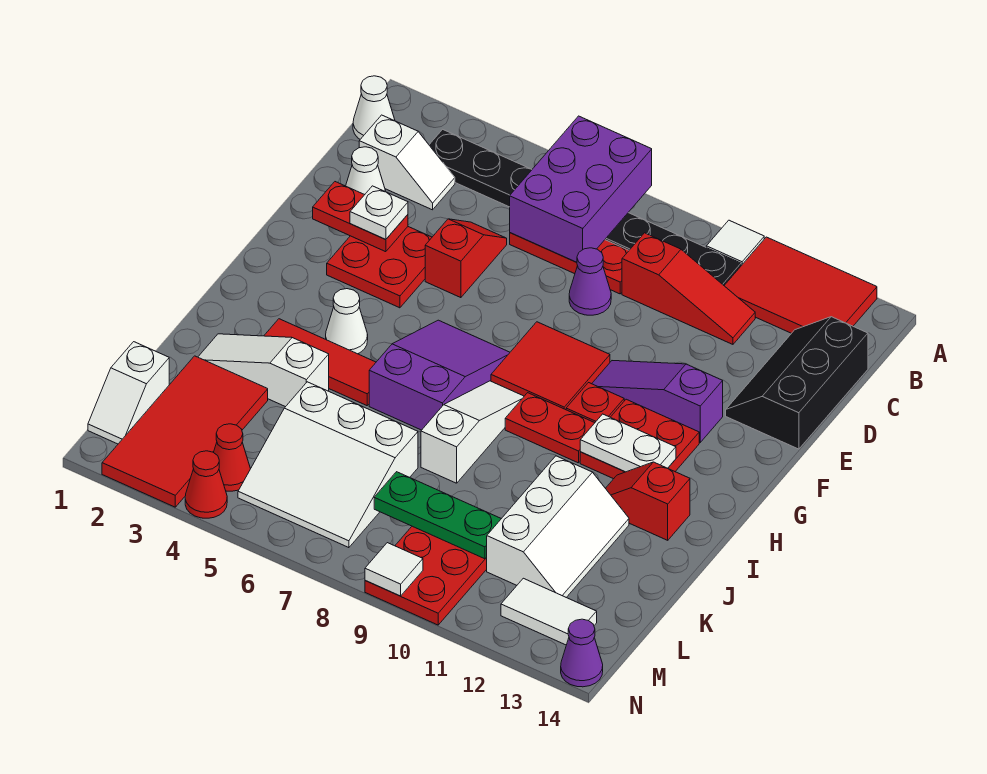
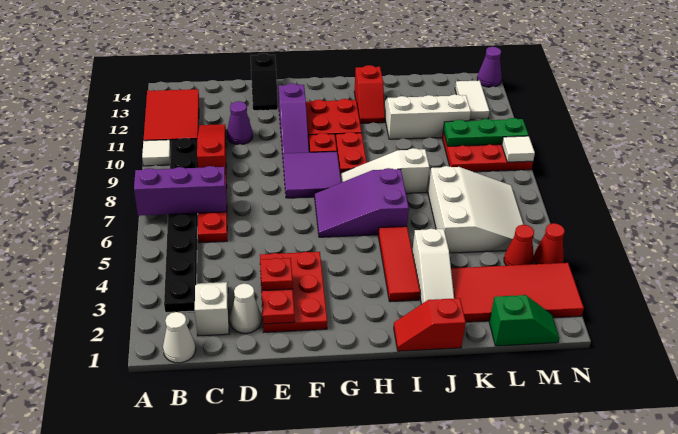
purple brick A6:C7 level 2 -> purple brick A7:C7 level 2
black slope C13:E14 level 1 top 14 -> black slope E13:E14 level 1 top 14
red slope D5:E5 level 1 top E -> red slope I1:J1 level 1 top J
purple cone D8 level 1 -> purple cone D11 level 1
red plate E3:F4 level 1 -> red plate E2:F4 level 1
white plate E3 level 3 -> red plate E3 level 3
red tile F8:G9 level 1 -> purple tile F8:G9 level 1
white cone H4 level 1 -> none
white plate H11:H12 level 2 -> none
white slope L1:M1 level 1 top L -> green slope L1:M1 level 1 top L
green plate L8:L10 level 2 -> green plate L10:N10 level 2

